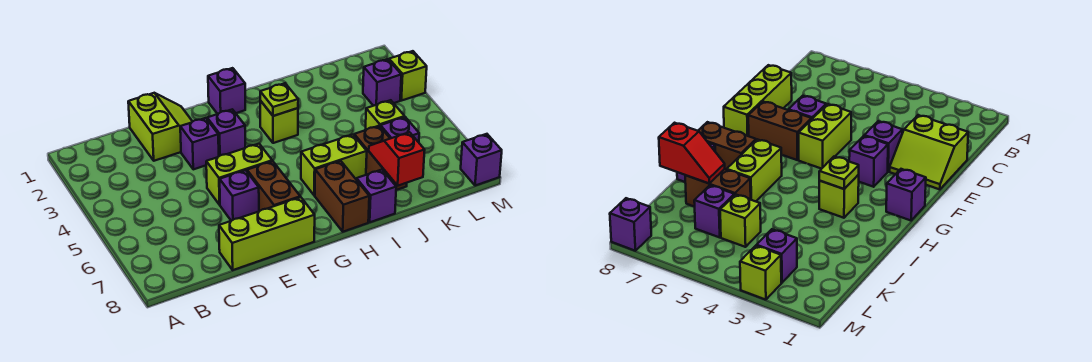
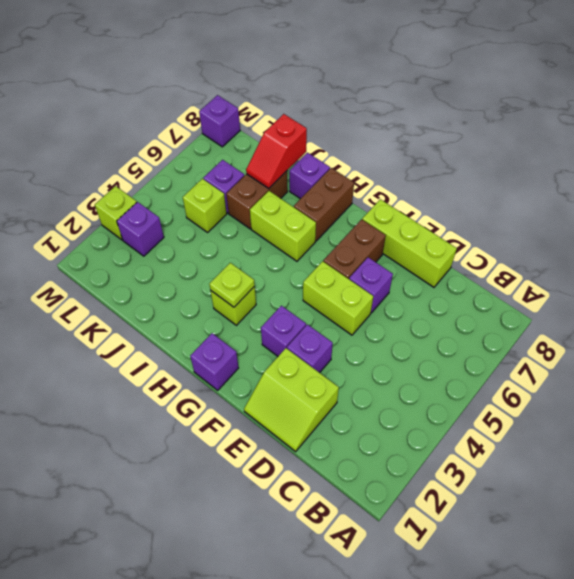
lime slope D1:E2 level 1 top D -> lime slope D1:E2 level 1 top 2

